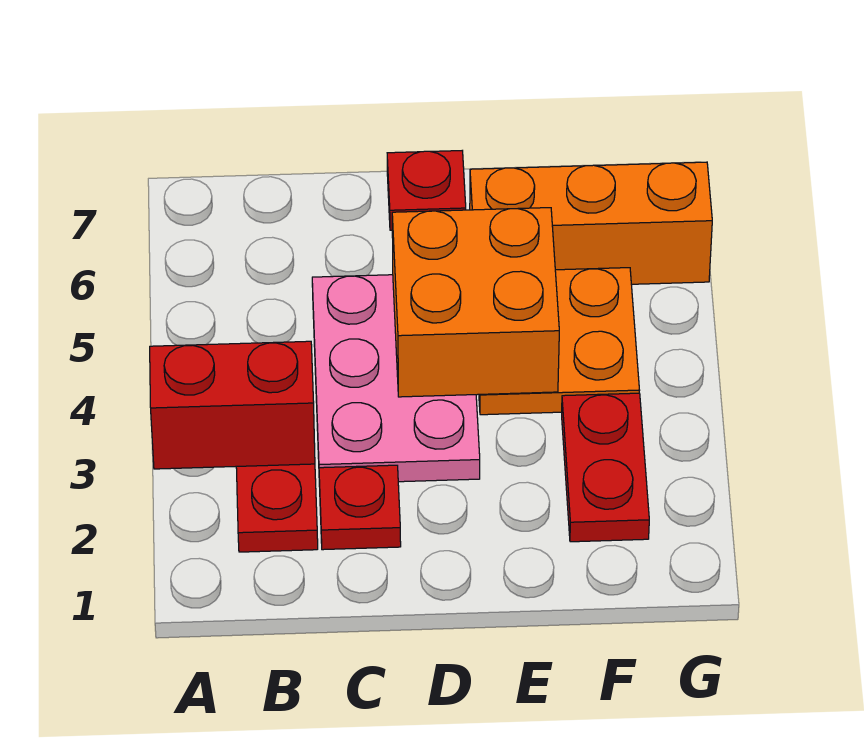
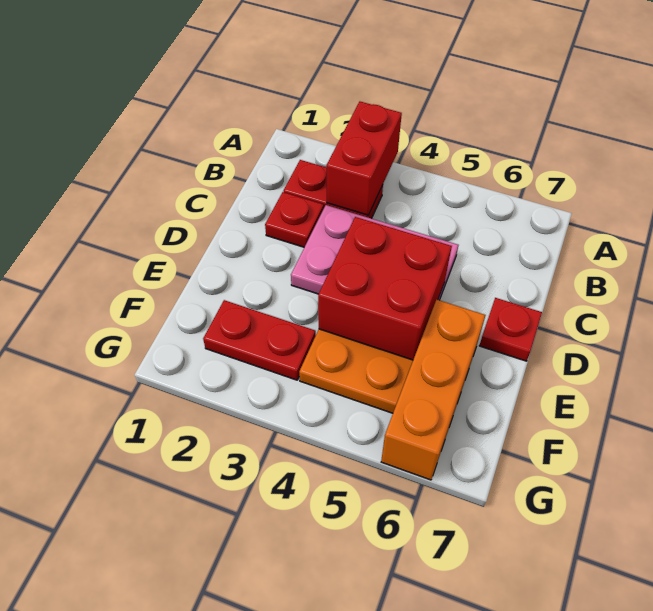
orange brick D4:E5 level 2 -> red brick D4:E5 level 2

